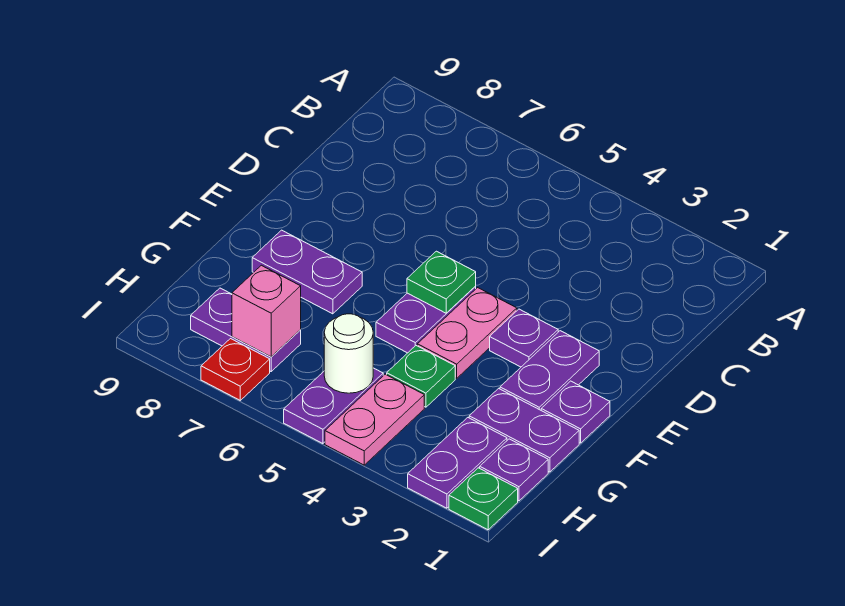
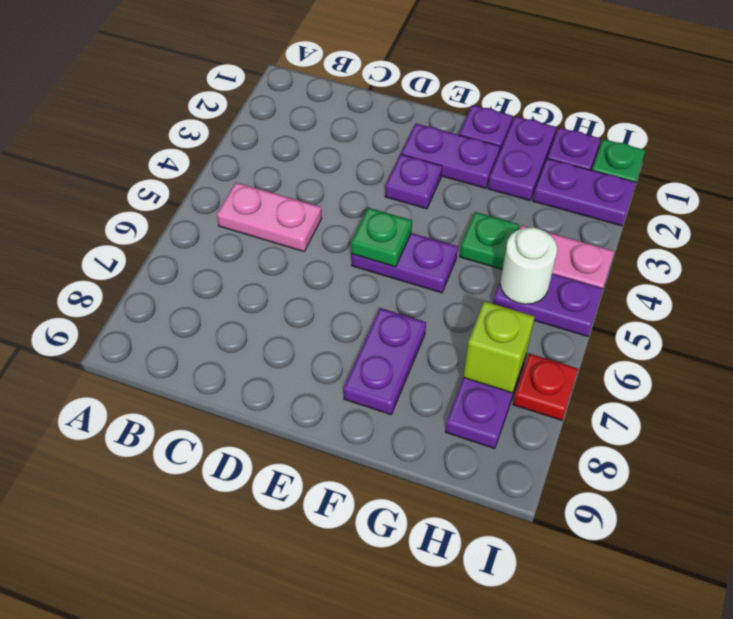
pink plate E4:F4 level 1 -> pink plate B5:C5 level 1
pink brick H7 level 2 -> lime brick H7 level 2

